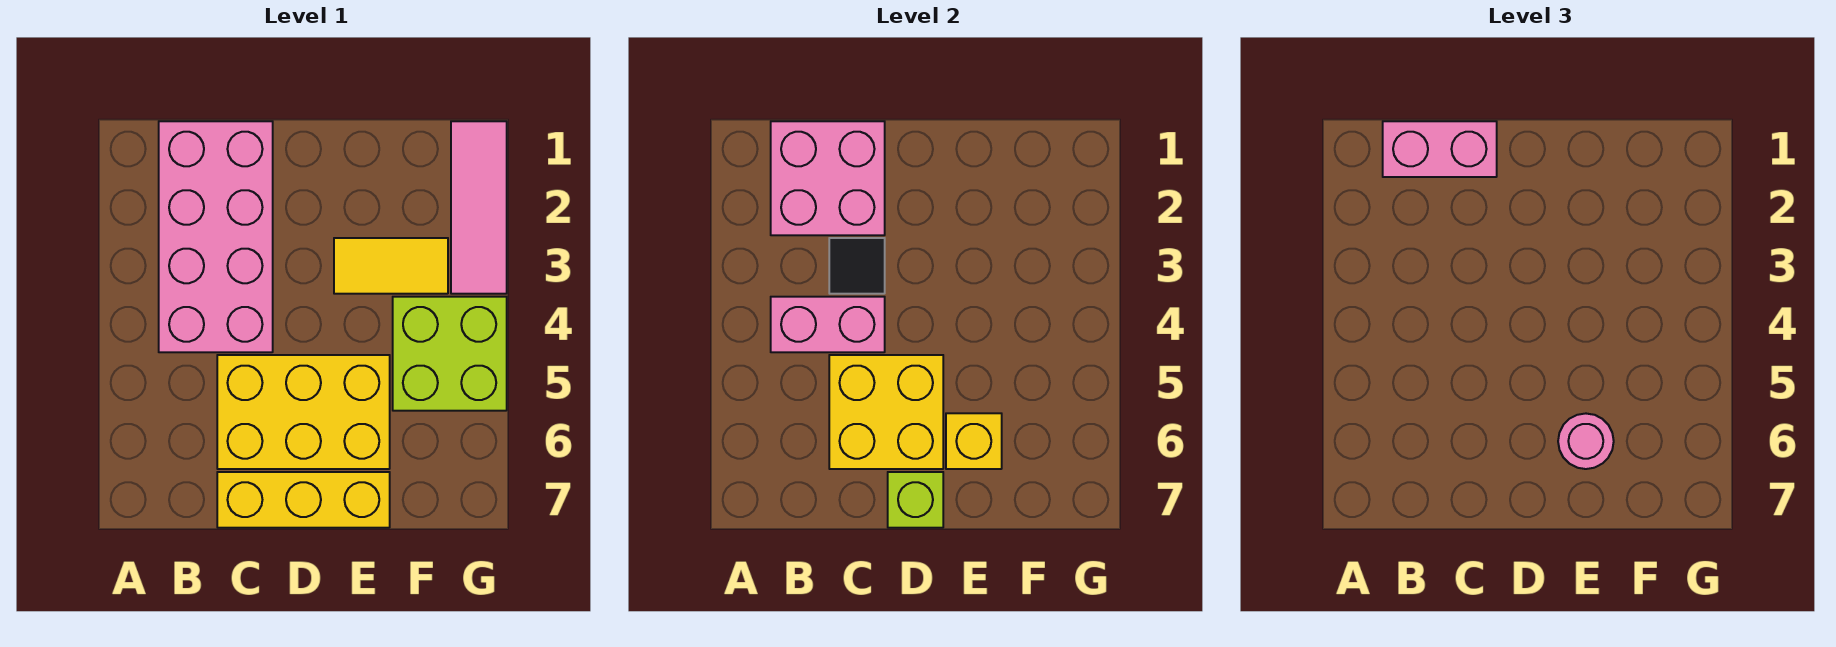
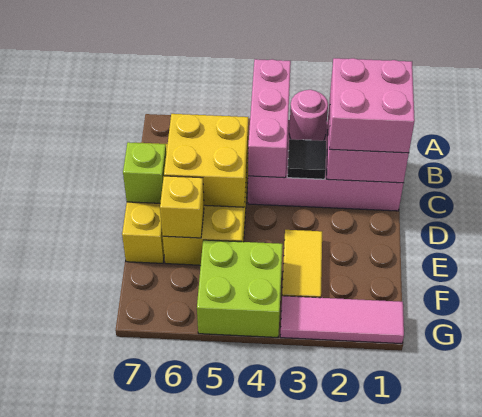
pink brick B1:C1 level 3 -> pink brick B1:C2 level 3
pink brick B4:C4 level 2 -> pink brick A4:C4 level 2
pink round brick E6 level 3 -> pink round brick B3 level 2

